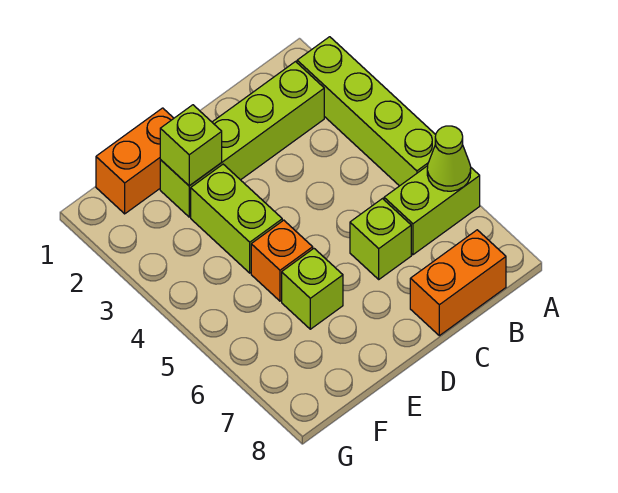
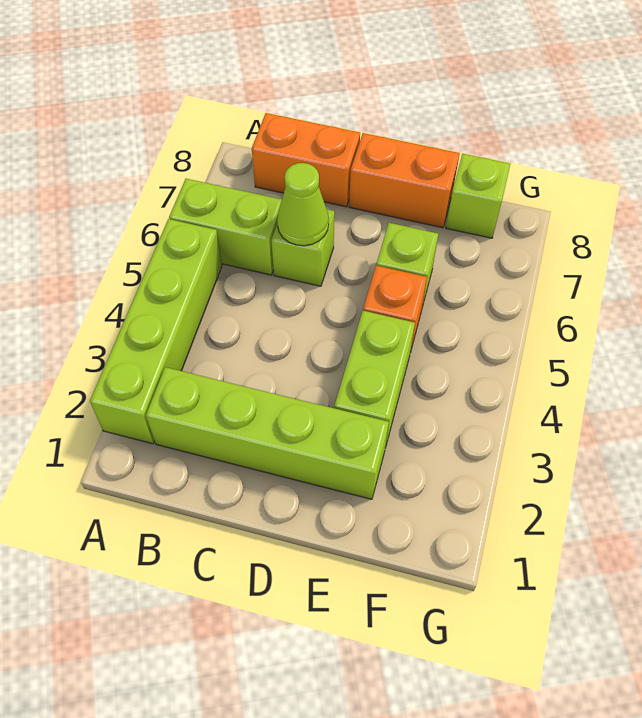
lime cone A6 level 2 -> lime cone C6 level 2
orange brick E1:F1 level 1 -> orange brick D8:E8 level 1
lime brick E2 level 2 -> lime brick F8 level 1

